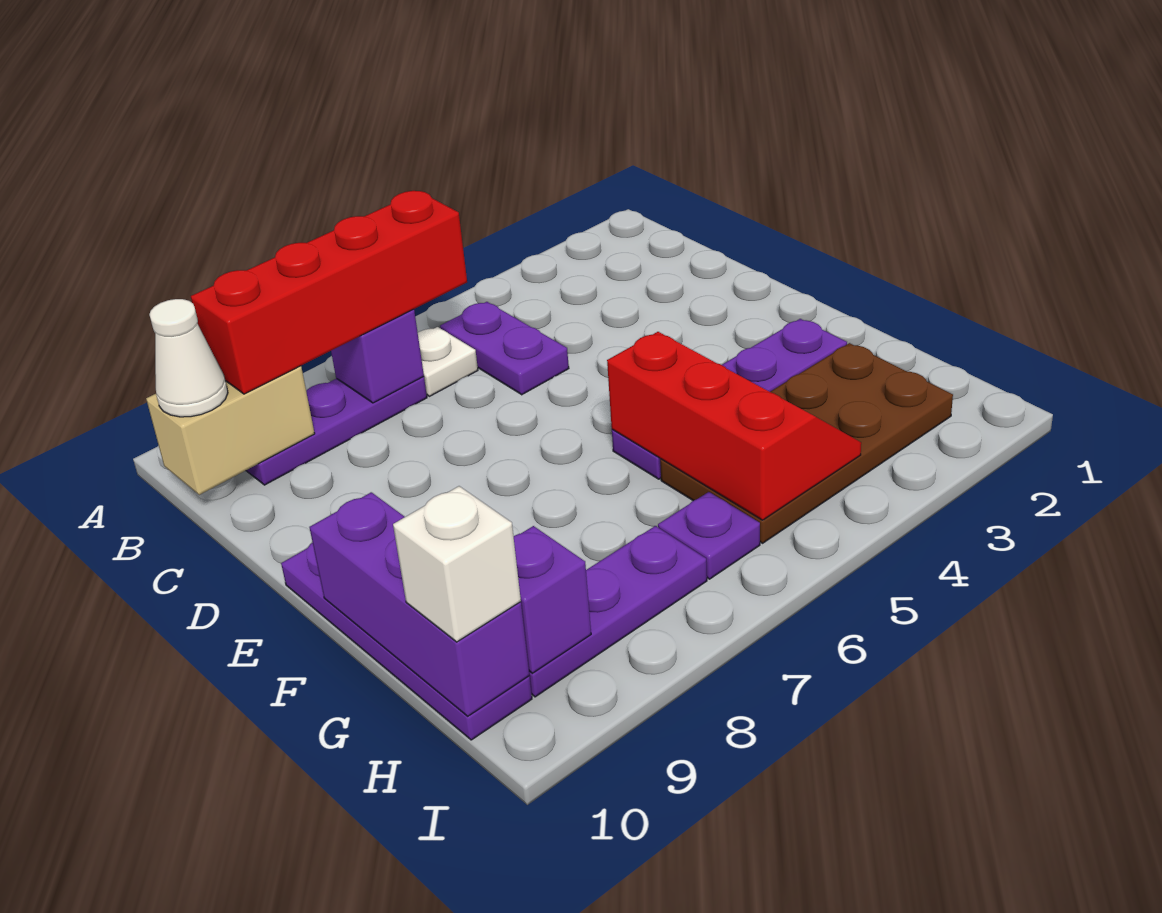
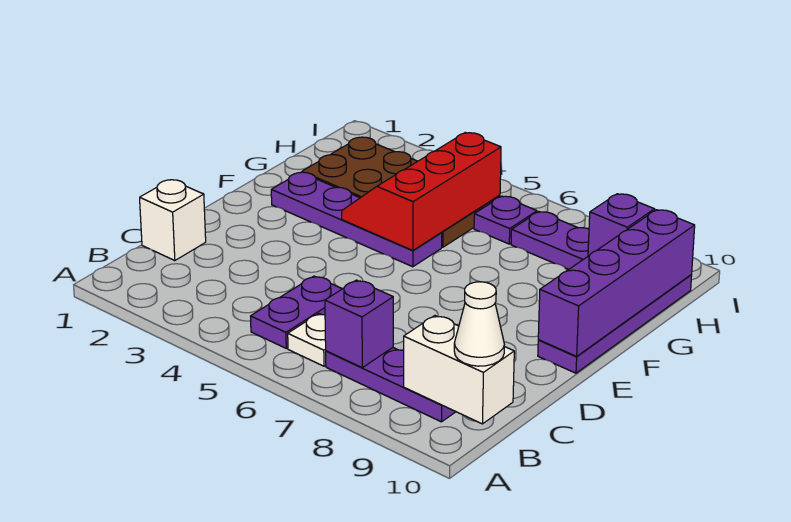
red brick B6:B9 level 3 -> none
tan brick B9:B10 level 2 -> white brick B9:B10 level 2
purple brick F10:H10 level 2 -> purple brick E10:H10 level 2
white brick H10 level 3 -> white brick C1 level 1

